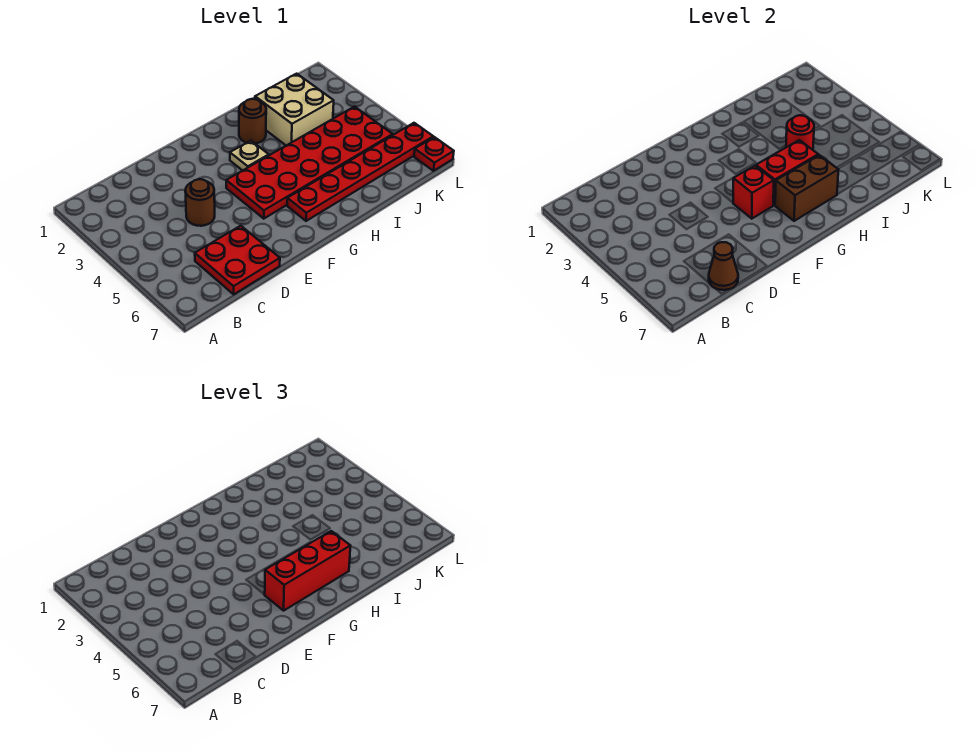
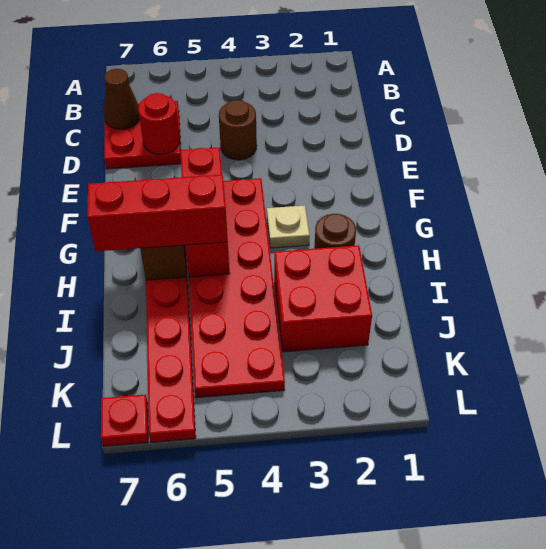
red brick F6:H6 level 3 -> red brick H5:H7 level 3
tan brick I2:J3 level 1 -> red brick I2:J3 level 1
red round brick I4 level 2 -> red round brick D6 level 2

